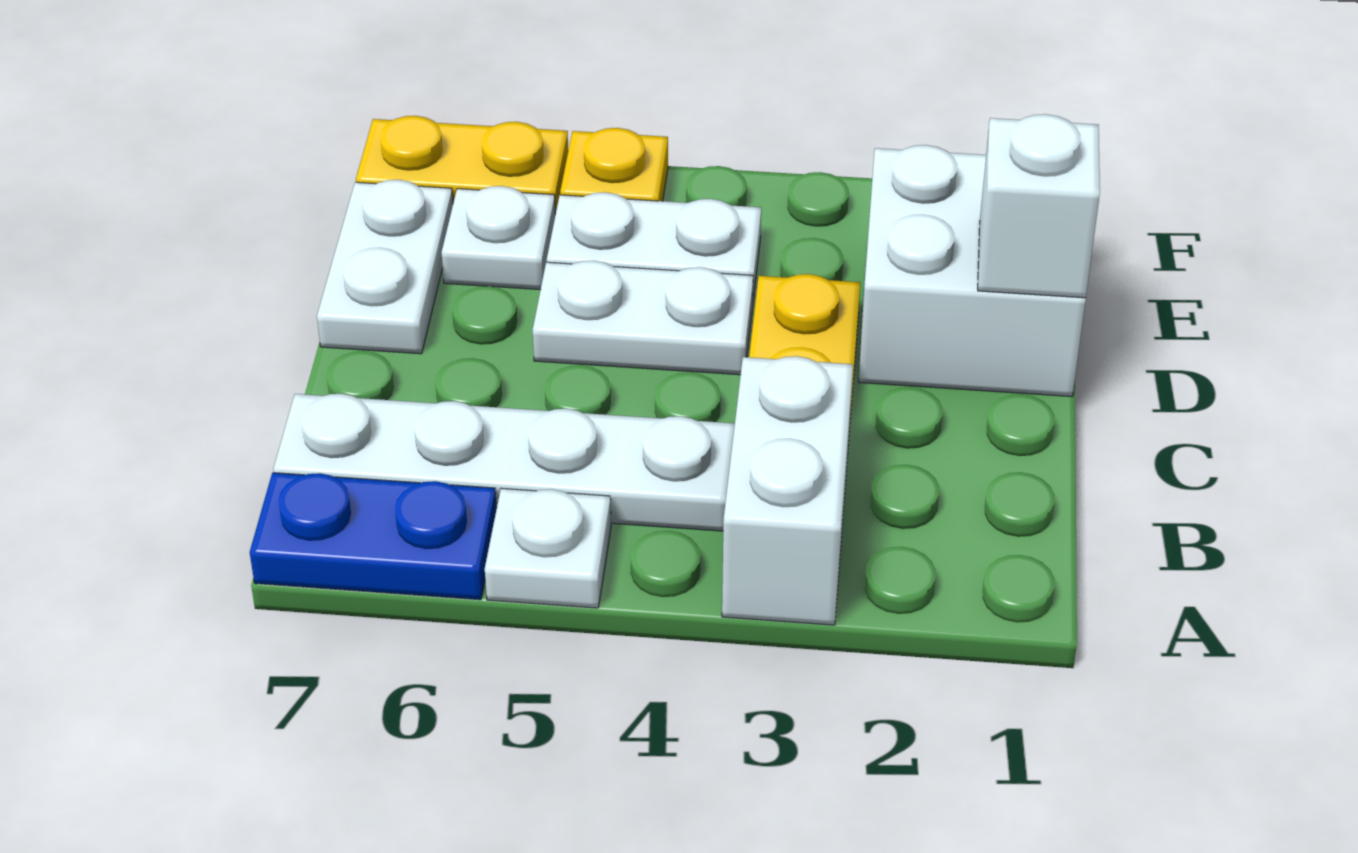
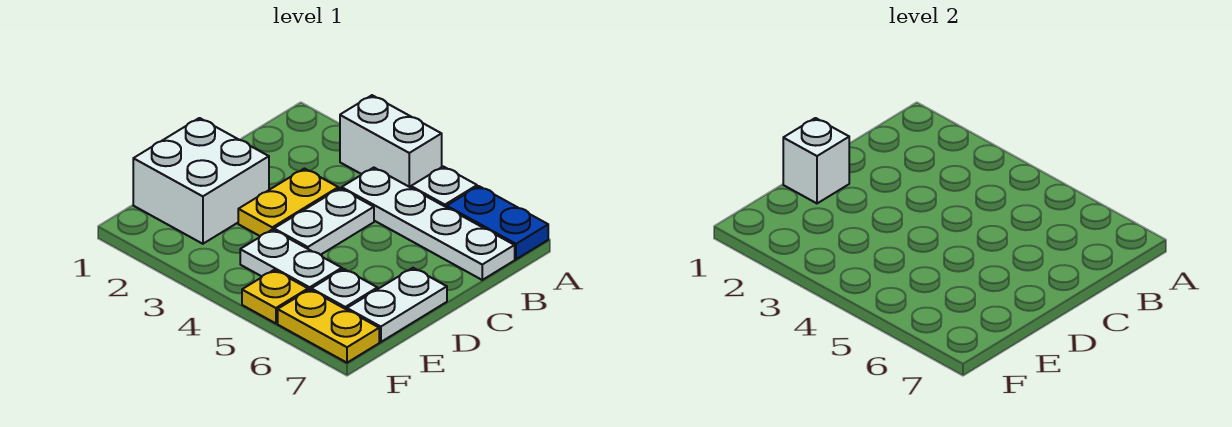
white brick A3:B3 level 1 -> white brick A3:A4 level 1
white plate D4:D5 level 1 -> white plate C4:D4 level 1

